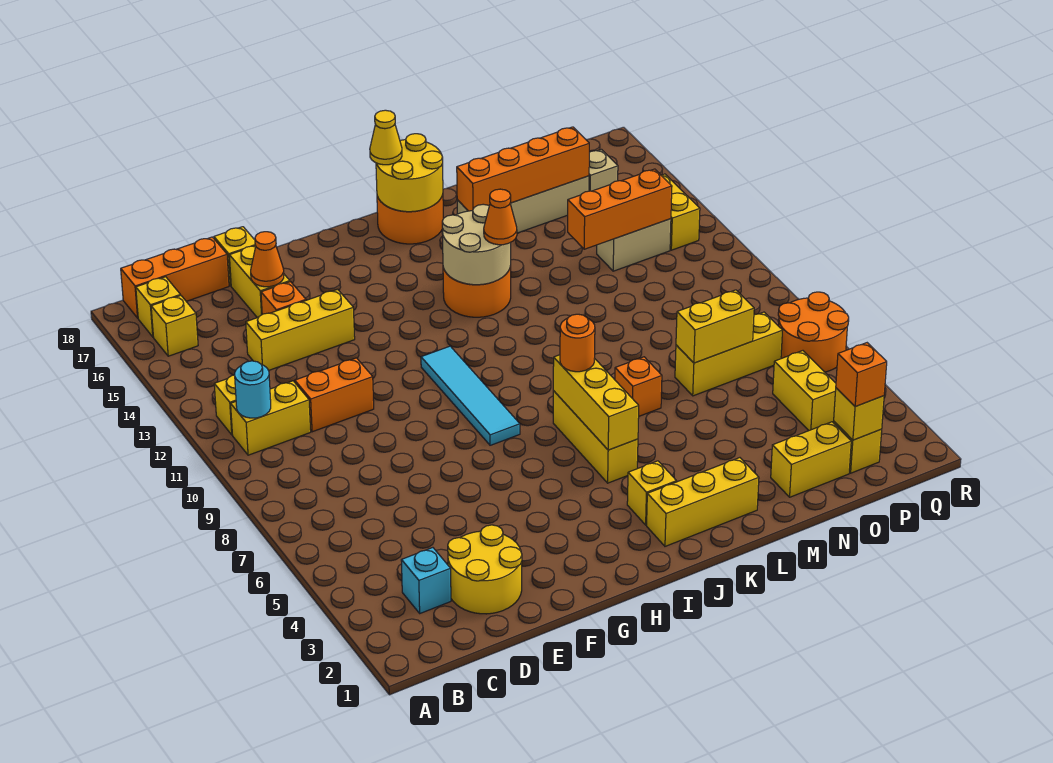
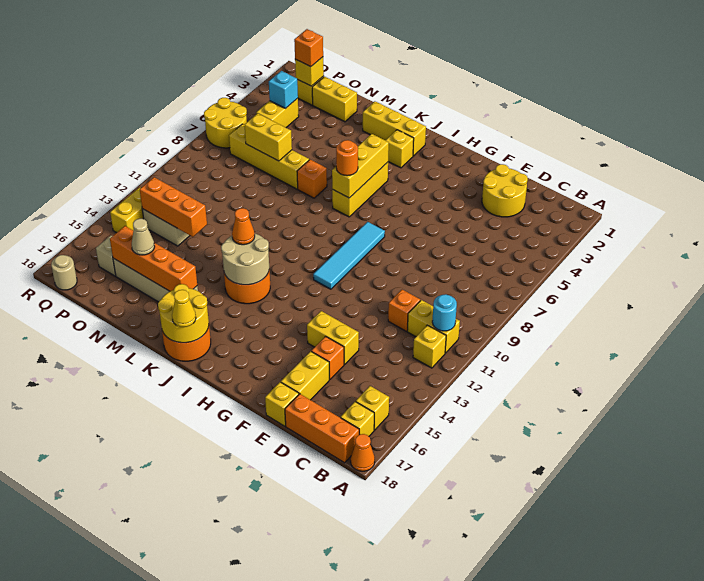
cyan brick C3 level 1 -> cyan brick P4 level 2
orange brick D11:E11 level 1 -> orange brick D11 level 1
yellow brick D14:F14 level 1 -> yellow brick E14:F14 level 1
orange cone E16 level 2 -> orange cone A18 level 1
yellow brick N7:P7 level 1 -> yellow brick M7:P7 level 1
none -> tan cone N16 level 3
orange round brick Q6:R7 level 1 -> yellow round brick Q6:R7 level 1
none -> tan round brick Q18 level 1

